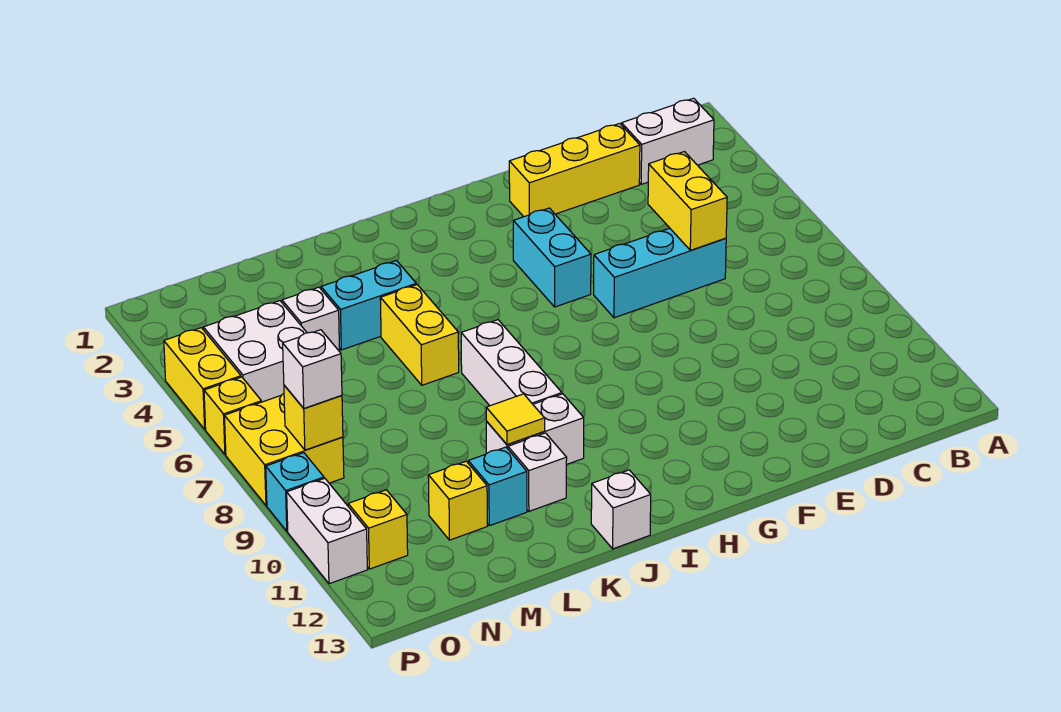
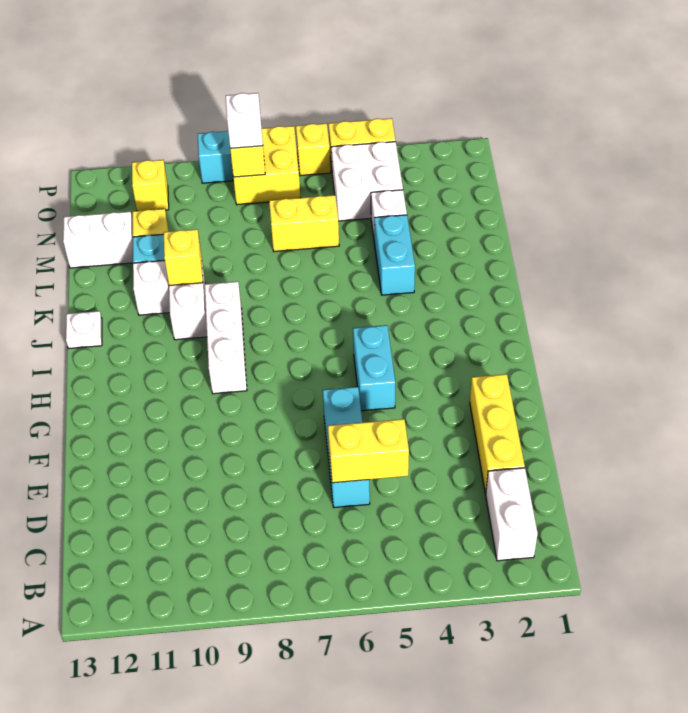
cyan brick G4:G5 level 1 -> cyan brick G5:H5 level 1
white brick J7:J9 level 1 -> white brick H9:J9 level 1
white brick J13 level 1 -> white plate J13 level 1
yellow brick K5:K6 level 1 -> yellow brick M6:M7 level 1
yellow tile K10 level 2 -> yellow brick K10 level 2
white brick P10:P11 level 1 -> white brick M12:M13 level 1

